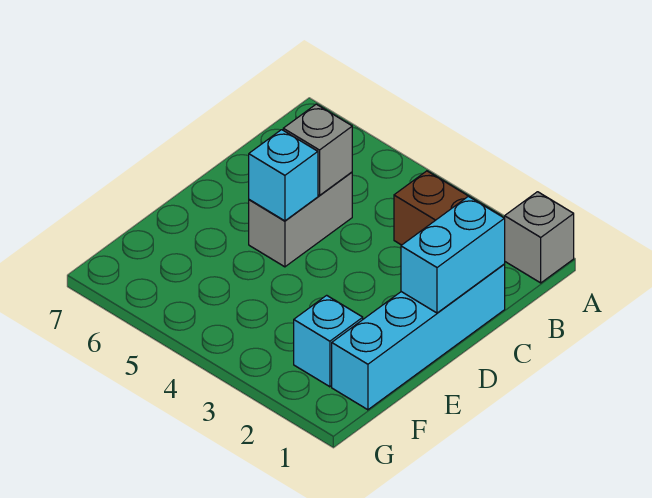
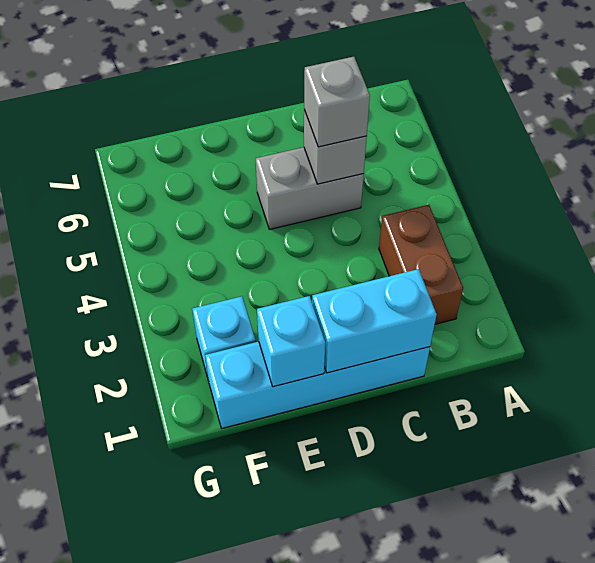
grey brick A1 level 1 -> grey brick C5 level 3
cyan brick D5 level 2 -> cyan brick E1 level 2

